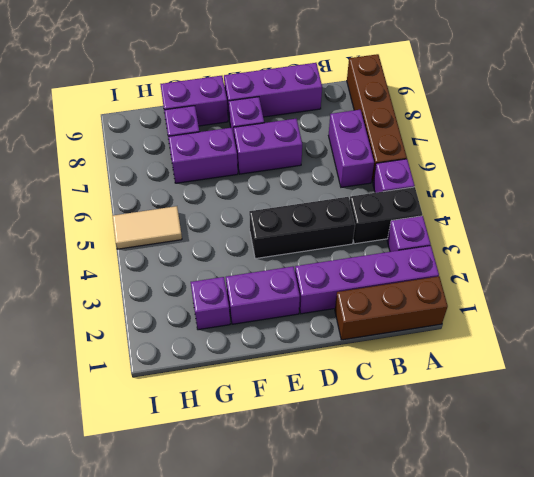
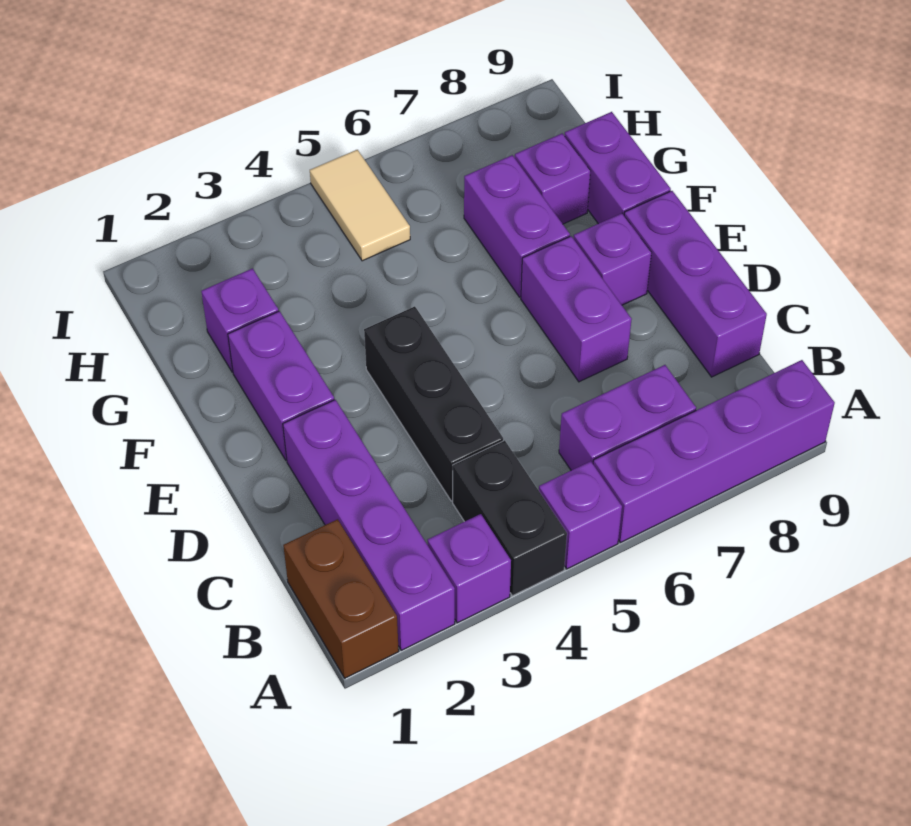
brown brick A1:C1 level 1 -> brown brick A1:B1 level 1
brown brick A6:A9 level 1 -> purple brick A6:A9 level 1

